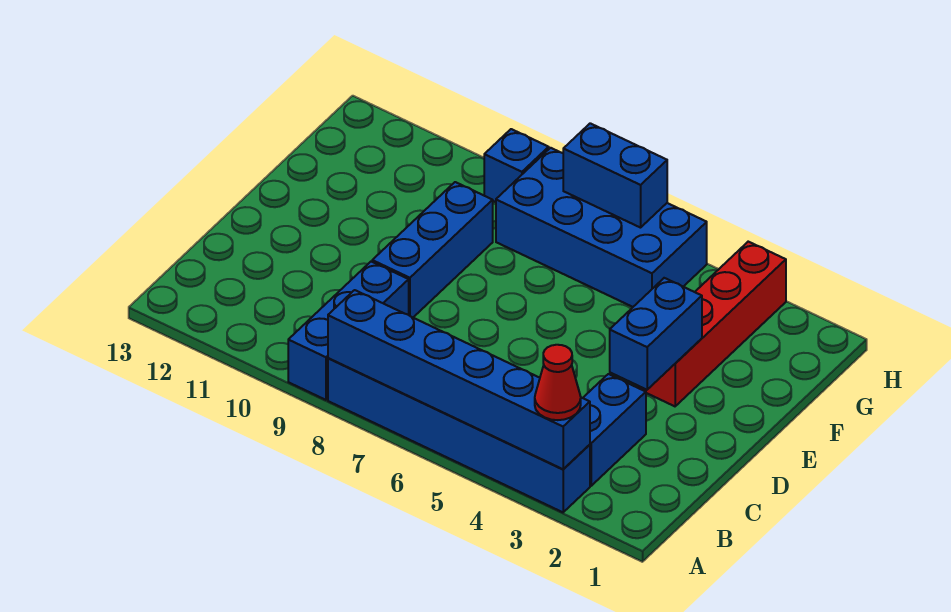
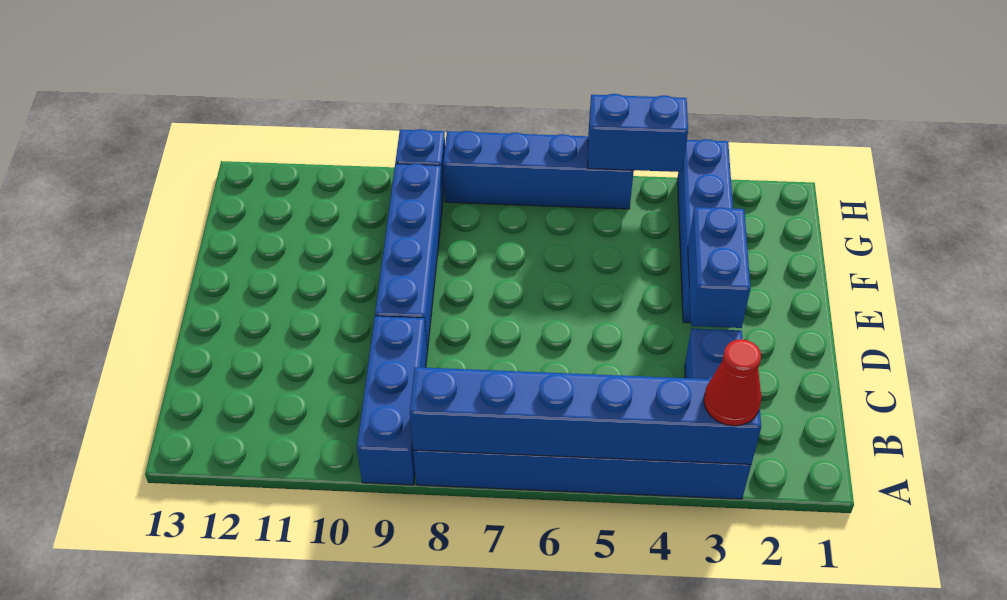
blue brick D9:F9 level 1 -> blue brick D9:G9 level 1
red brick E3:H3 level 1 -> blue brick E3:H3 level 1
blue brick G5:H8 level 1 -> blue brick H5:H8 level 1
blue brick H6:H7 level 2 -> blue brick H4:H5 level 2

